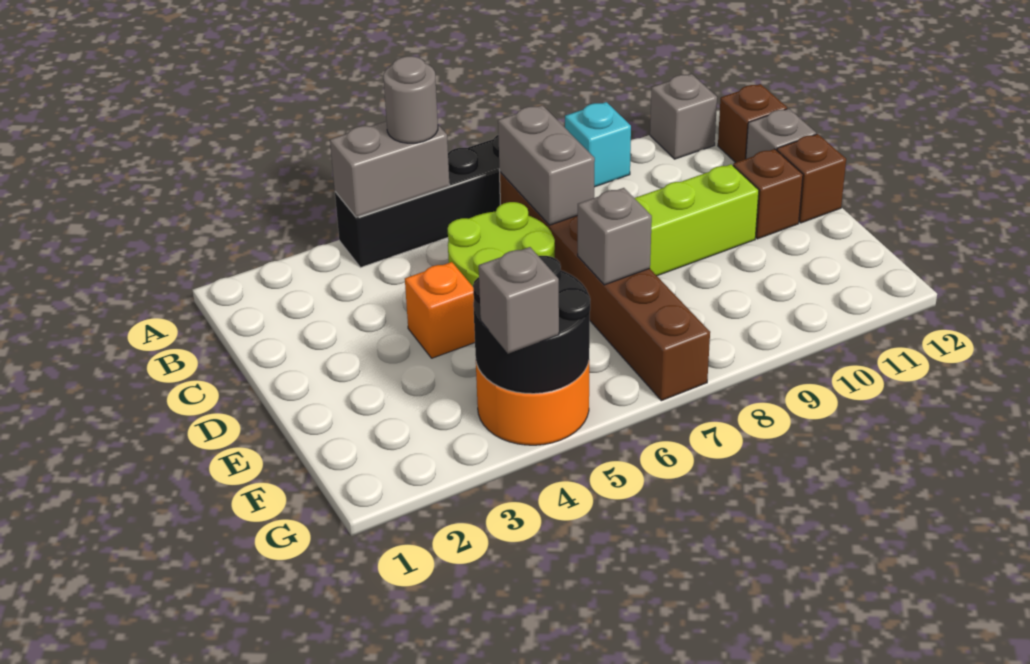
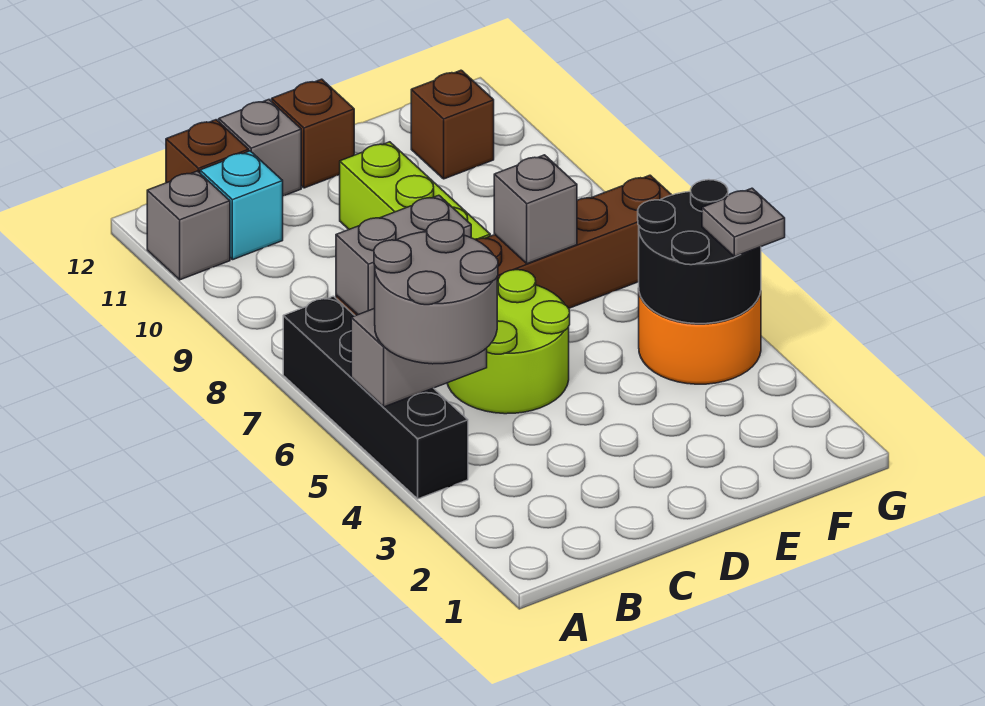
grey brick A4:A5 level 2 -> grey brick A5:B5 level 2
grey round brick A5 level 3 -> grey round brick A4:B5 level 3
cyan brick A9 level 1 -> cyan brick B11 level 1
orange brick D4 level 1 -> none
brown brick D11 level 1 -> brown brick F11 level 1
grey brick G4 level 3 -> grey plate G4 level 3

